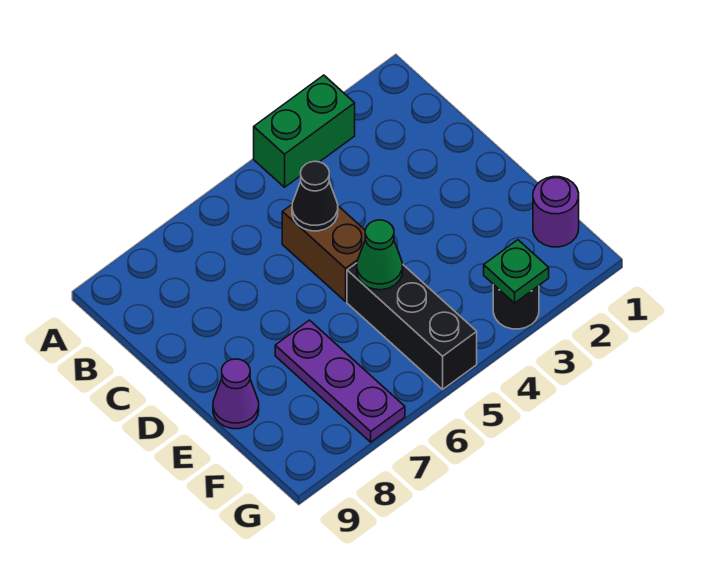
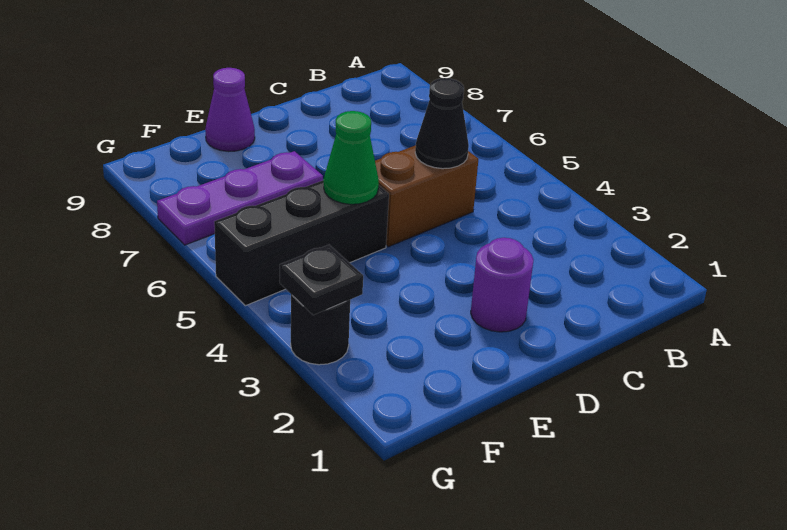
green brick A3:A4 level 1 -> none
purple round brick F1 level 1 -> purple round brick D2 level 1
green plate G3 level 2 -> black plate G3 level 2

